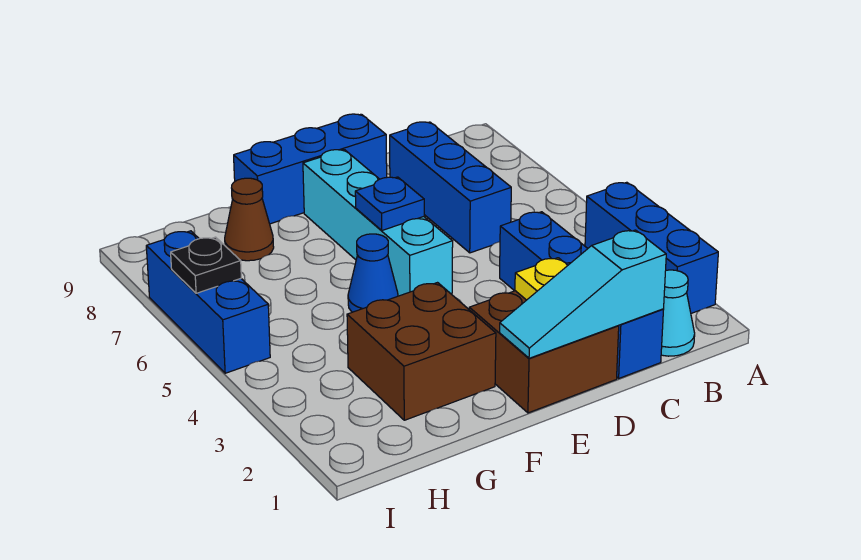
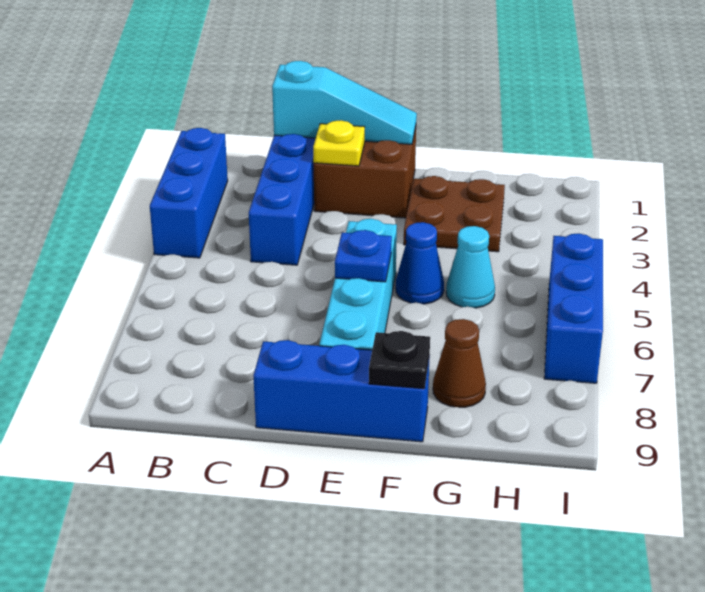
cyan cone B1 level 1 -> cyan cone G5 level 1
blue brick C6:C8 level 1 -> none
brown brick F2:G3 level 1 -> brown plate F2:G3 level 1
black plate I6 level 2 -> black plate F9 level 2

